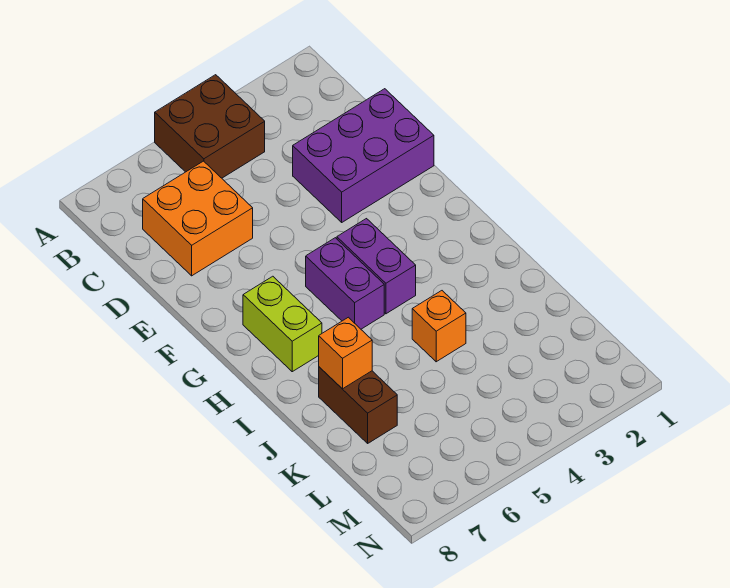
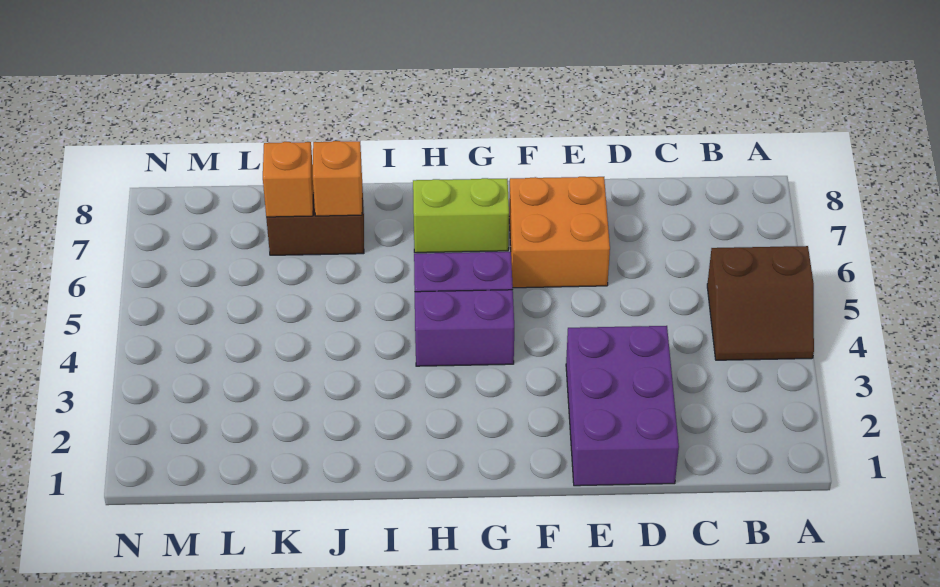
brown brick A4:B5 level 1 -> brown slope A4:B5 level 1 top 5
orange brick C6:D7 level 1 -> orange brick E6:F7 level 1
orange brick J4 level 1 -> orange brick K7 level 2

